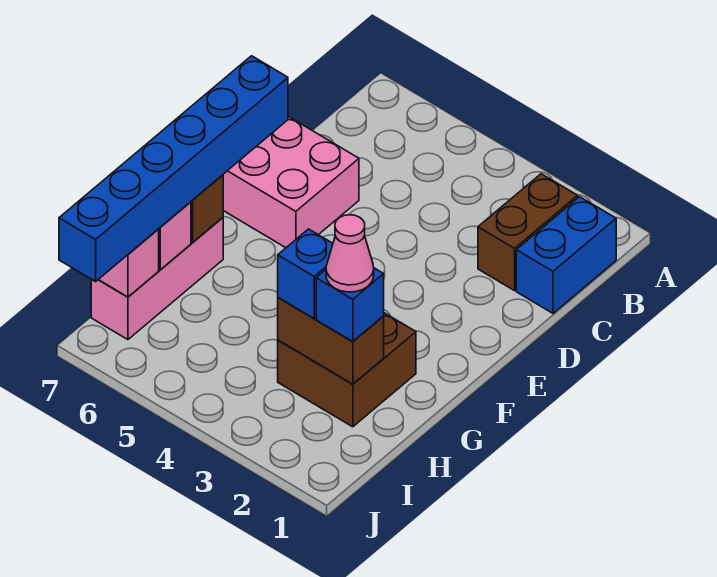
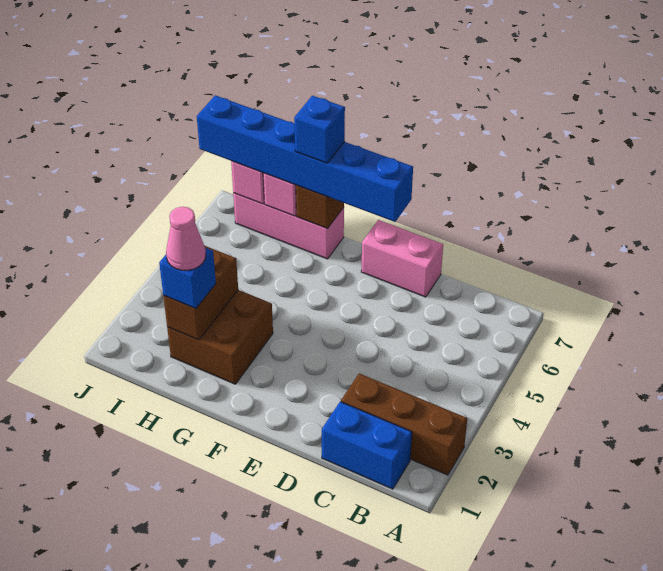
brown brick B2:C2 level 1 -> brown brick A2:C2 level 1
pink brick D6:E7 level 1 -> pink brick D7:E7 level 1
blue brick H3 level 3 -> blue brick G7 level 4

